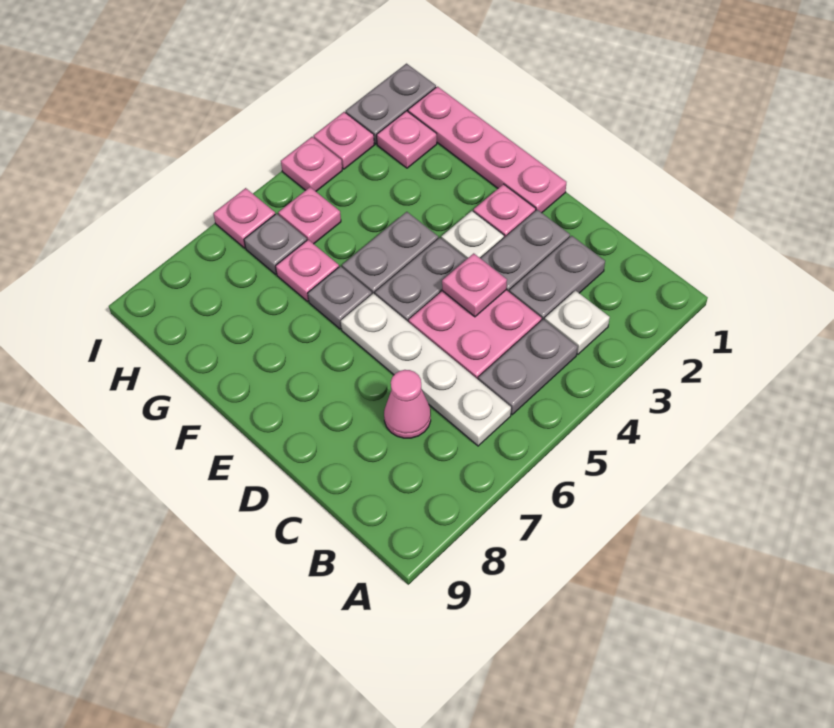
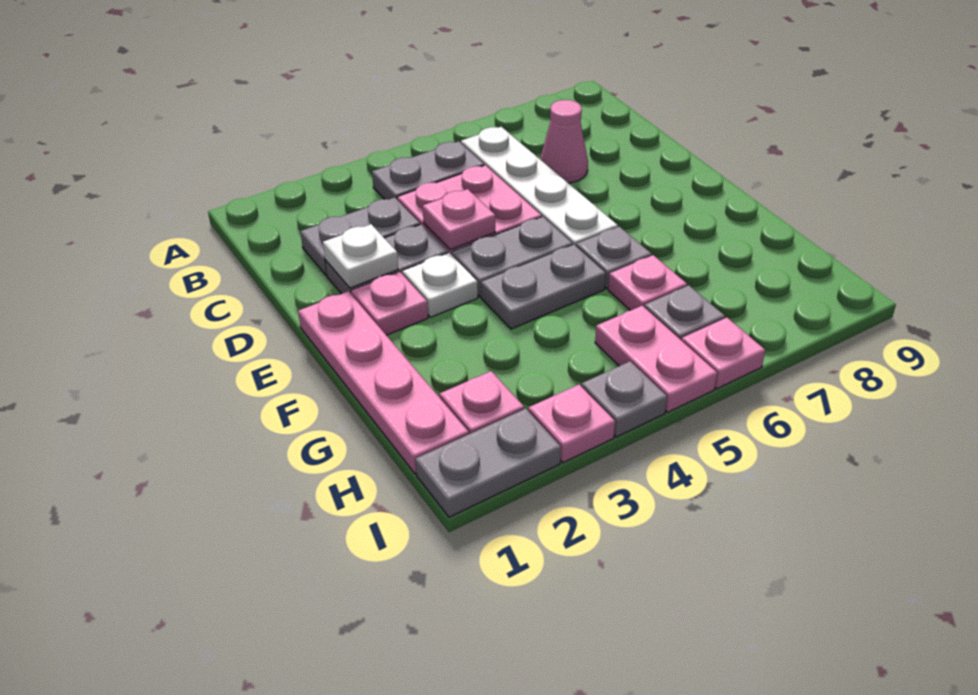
white plate B3 level 1 -> white plate D2 level 2
pink plate H5 level 1 -> pink plate H5:I5 level 1
pink plate I4 level 1 -> grey plate I4 level 1

